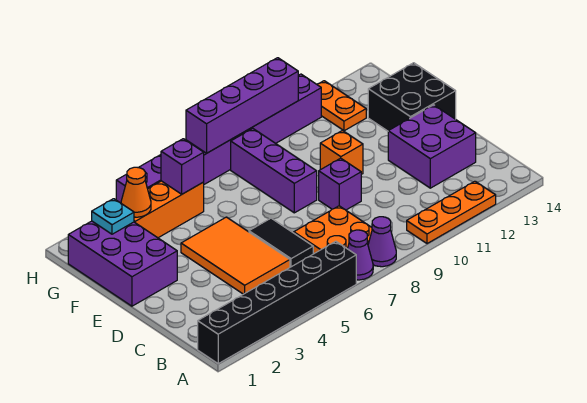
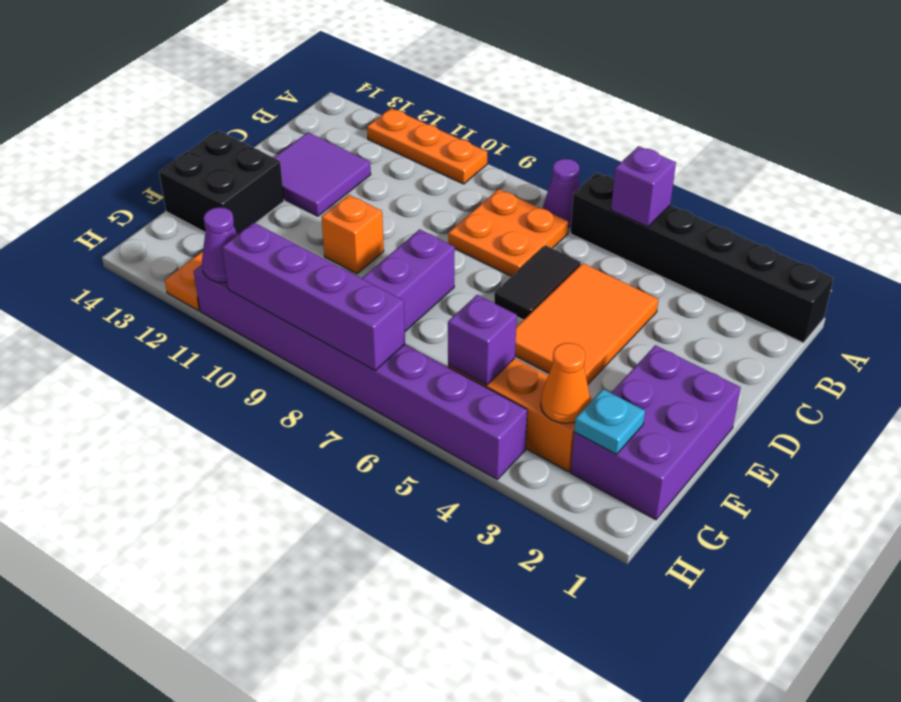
purple cone A8 level 1 -> purple cone H11 level 2
purple brick C12:D13 level 1 -> purple tile C12:D13 level 1
purple brick D9 level 1 -> purple brick A5 level 2

